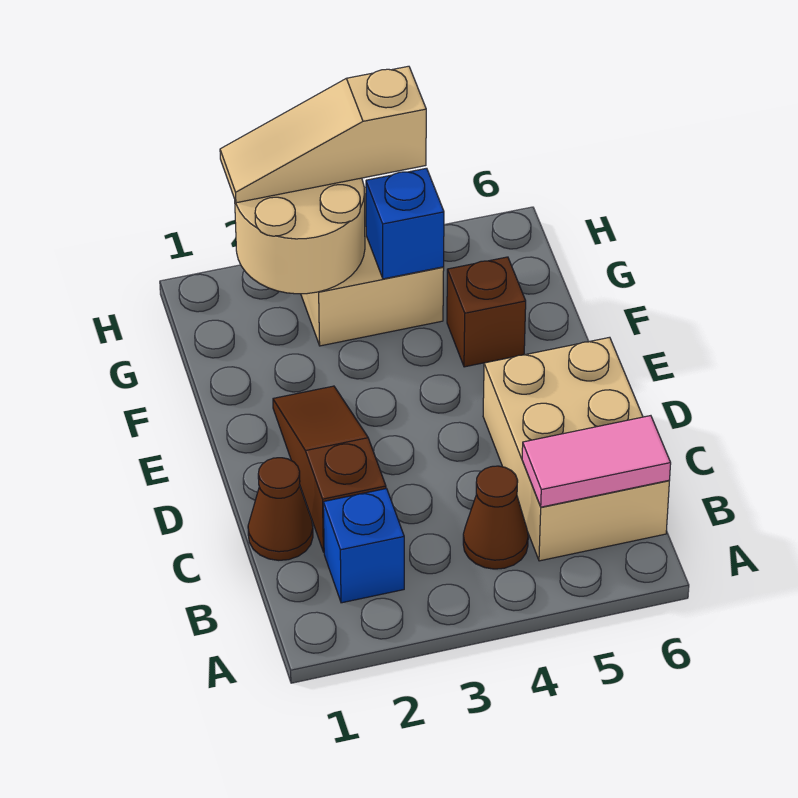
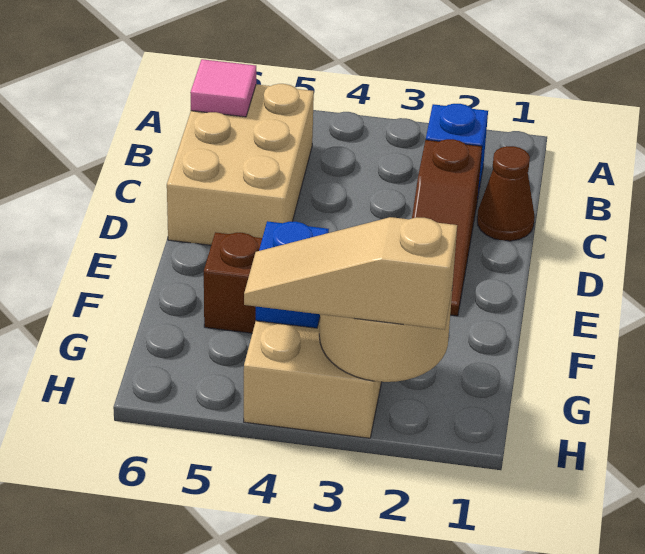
brown cone B4 level 1 -> none
pink tile B5:B6 level 2 -> pink tile B6 level 2
tan slope H2:H4 level 3 top 4 -> tan slope H2:H4 level 3 top 2

